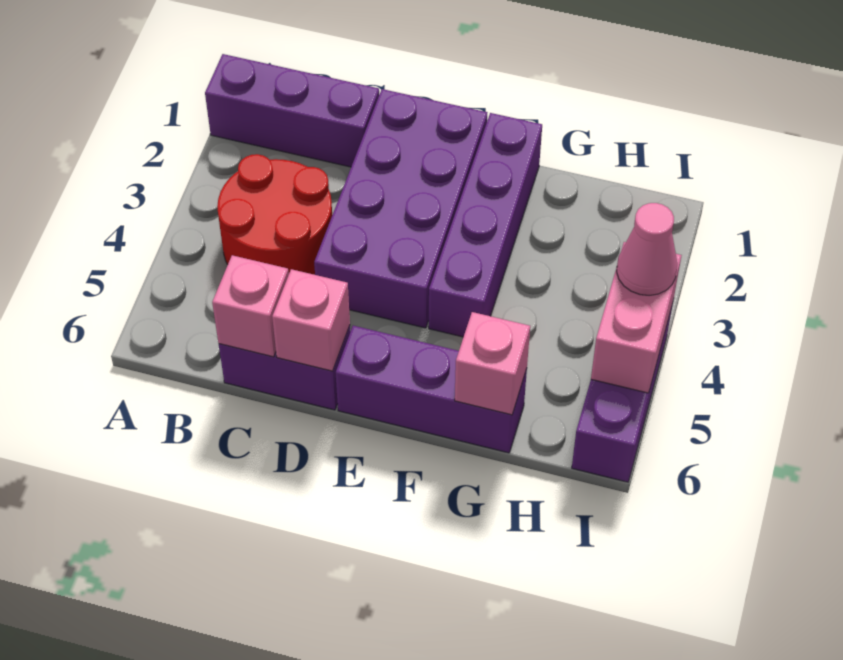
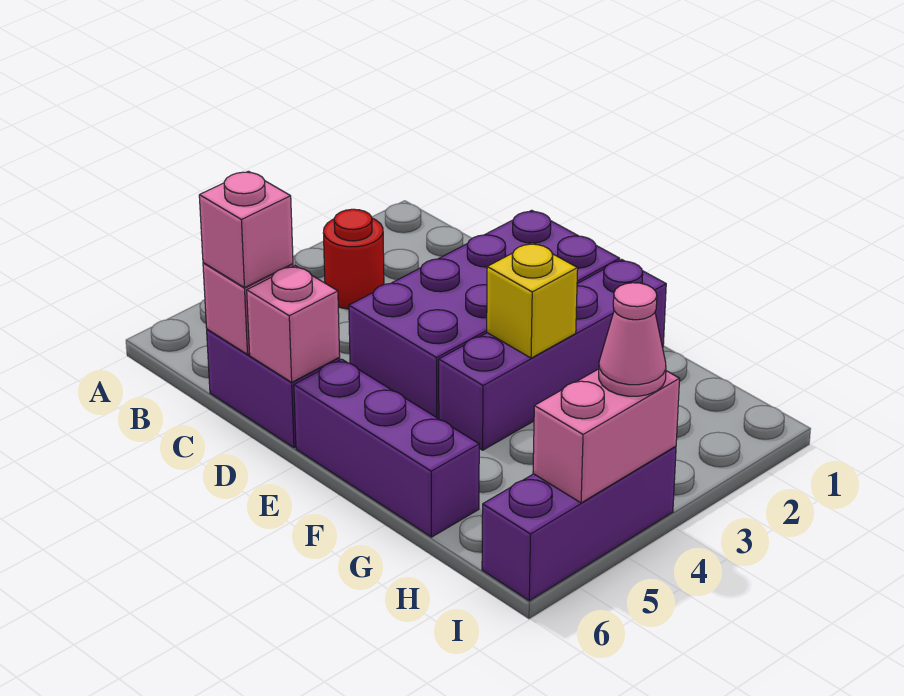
purple brick A1:C1 level 1 -> none
red round brick B3:C4 level 1 -> red round brick B3 level 1
none -> yellow brick F3 level 2
pink brick G6 level 2 -> pink brick C6 level 3

